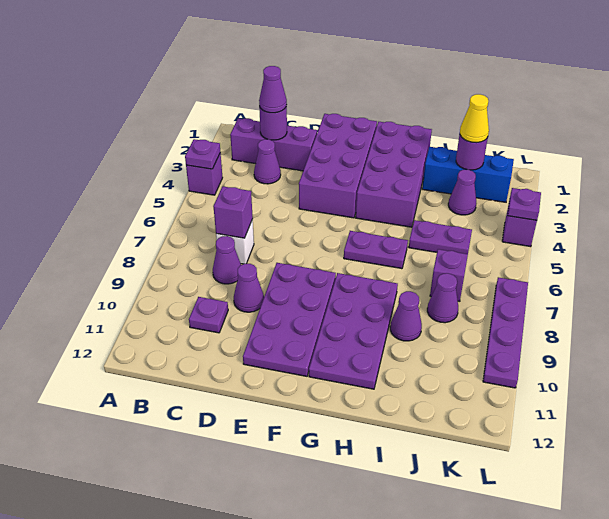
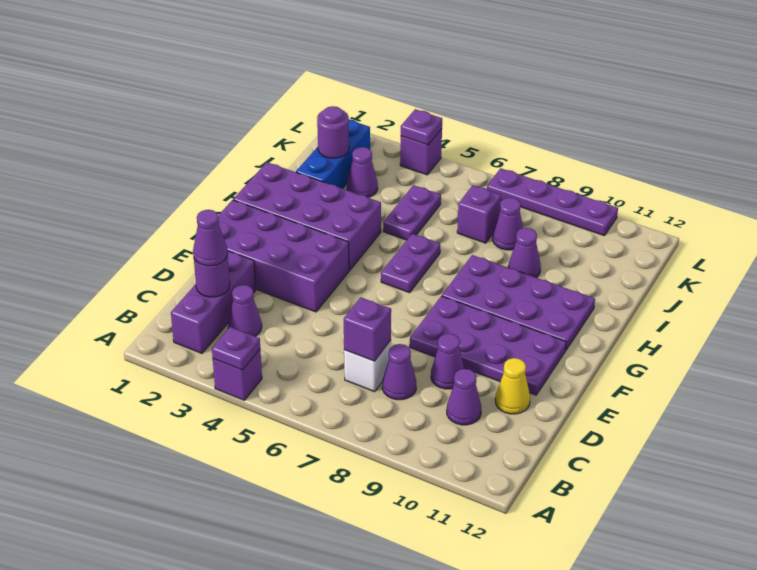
purple plate C10 level 1 -> purple cone C10 level 1
yellow cone J2 level 3 -> yellow cone D11 level 1

